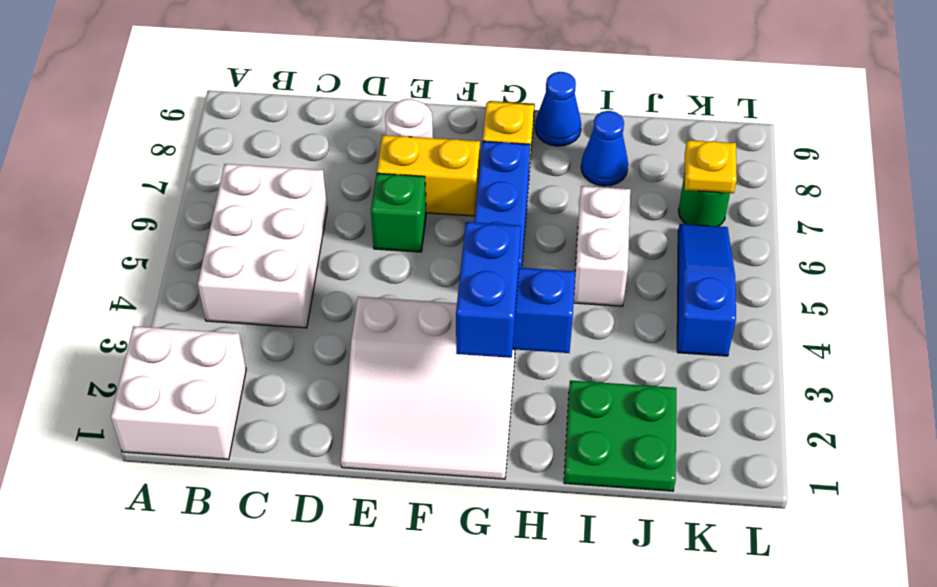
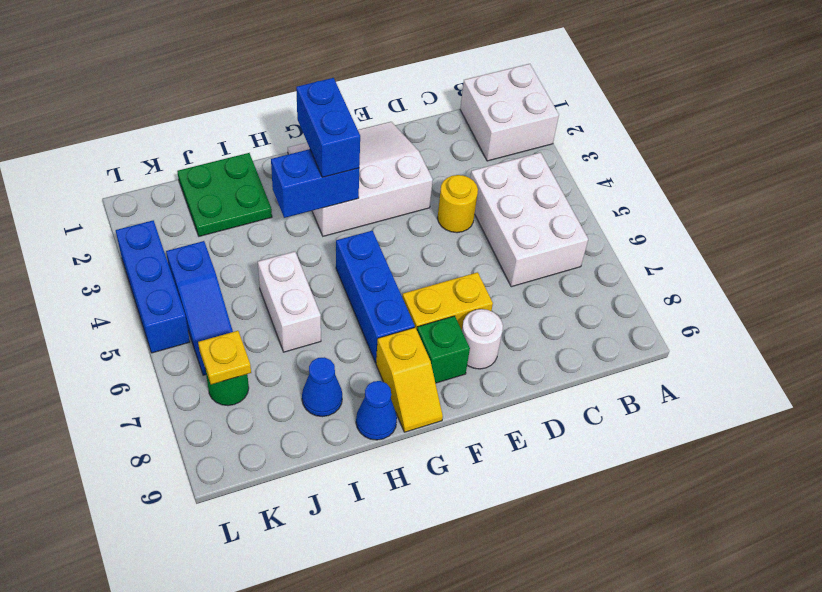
none -> yellow round brick D4 level 1
green brick E6 level 1 -> green brick F8 level 1
none -> blue brick L3:L5 level 1

